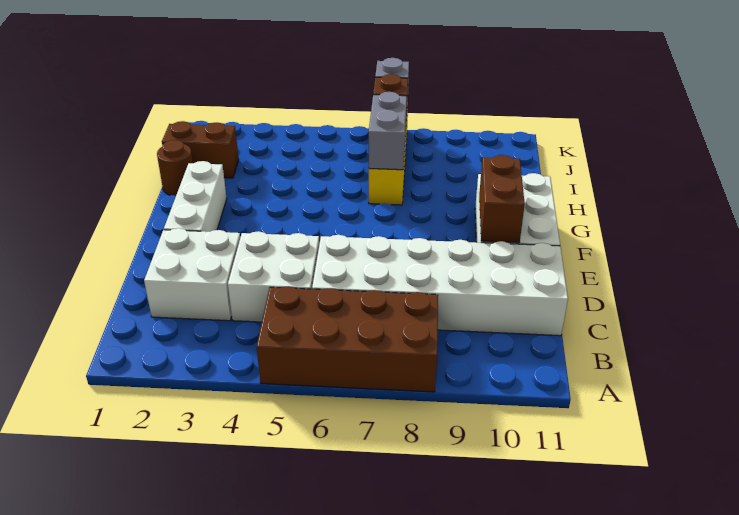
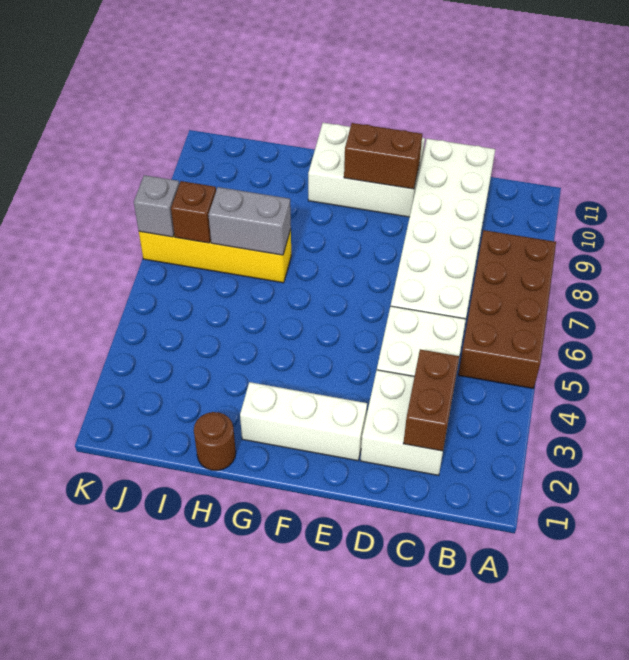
brown brick I1:I2 level 1 -> brown brick C2:C3 level 2

